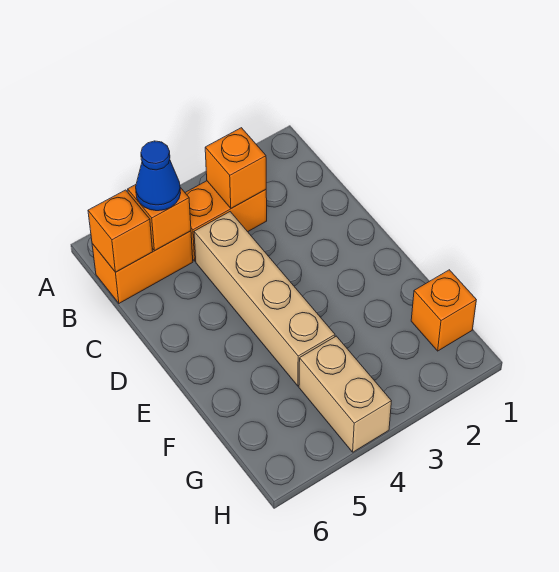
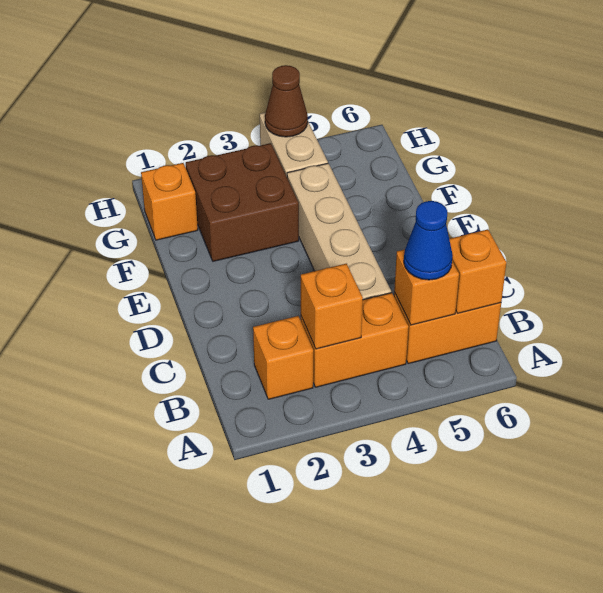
none -> orange brick B2 level 1
none -> brown brick F2:G3 level 1
none -> brown cone H4 level 2

